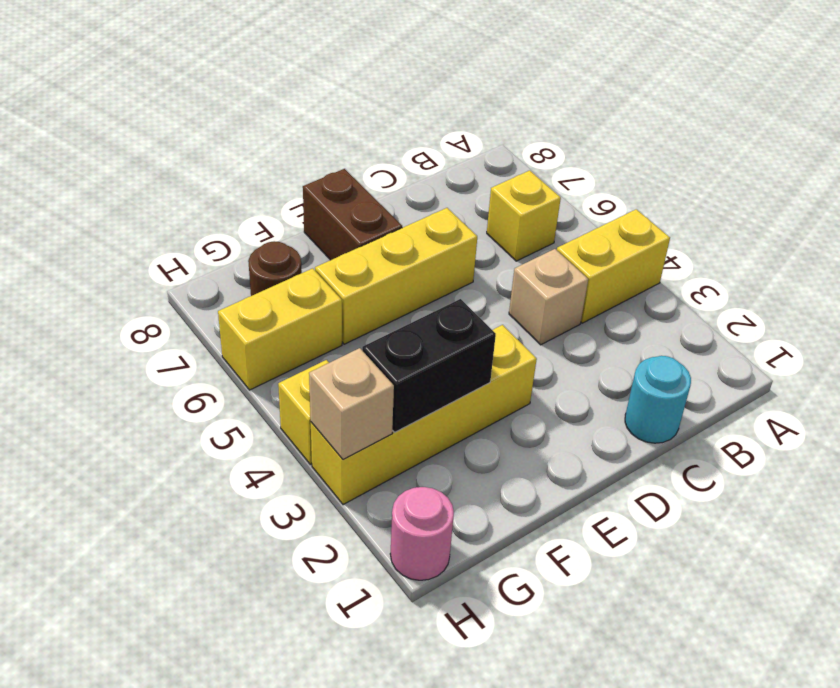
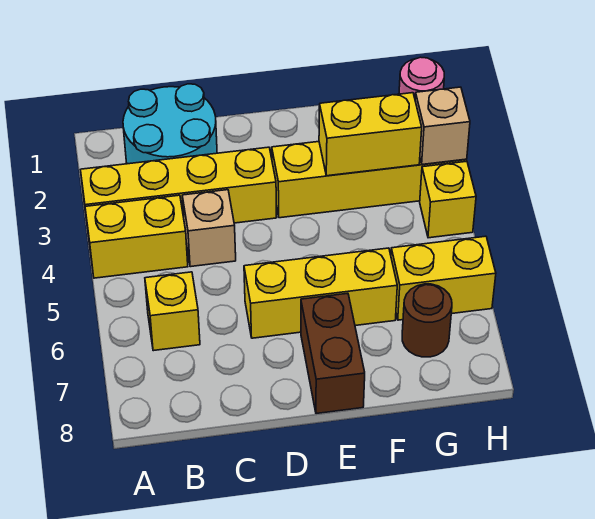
none -> yellow brick A3:D3 level 1
cyan round brick C1 level 1 -> cyan round brick B1:C2 level 1
black brick F3:G3 level 2 -> yellow brick F3:G3 level 2

